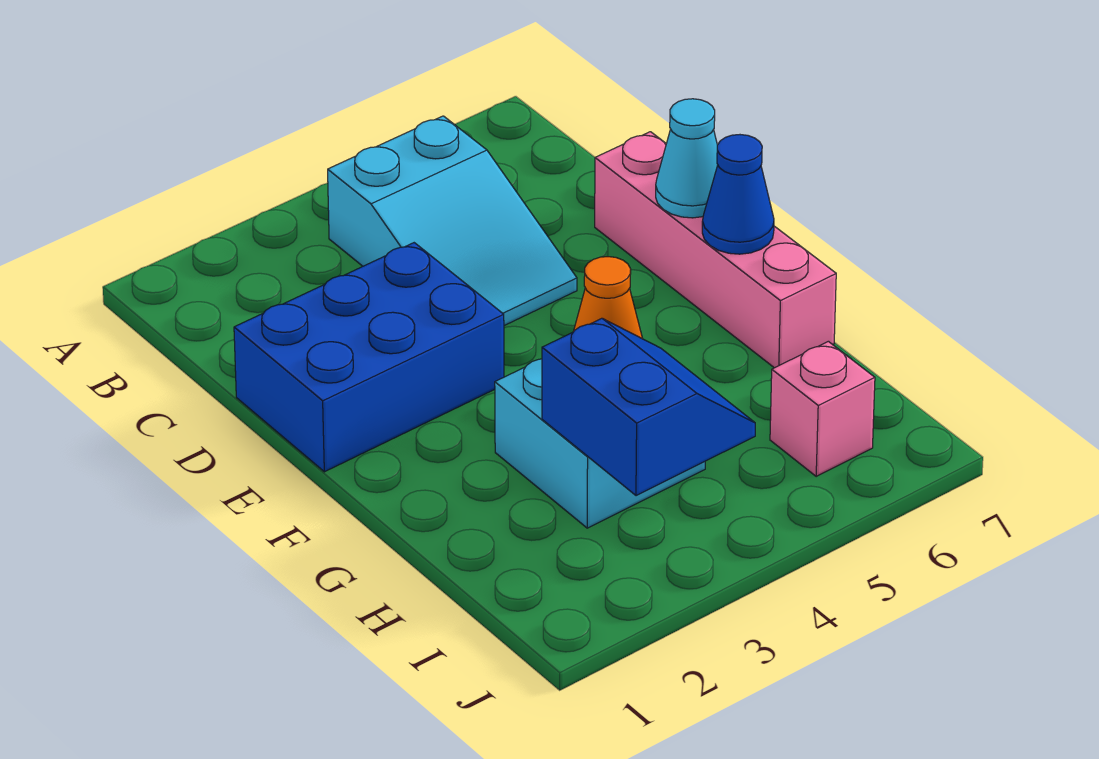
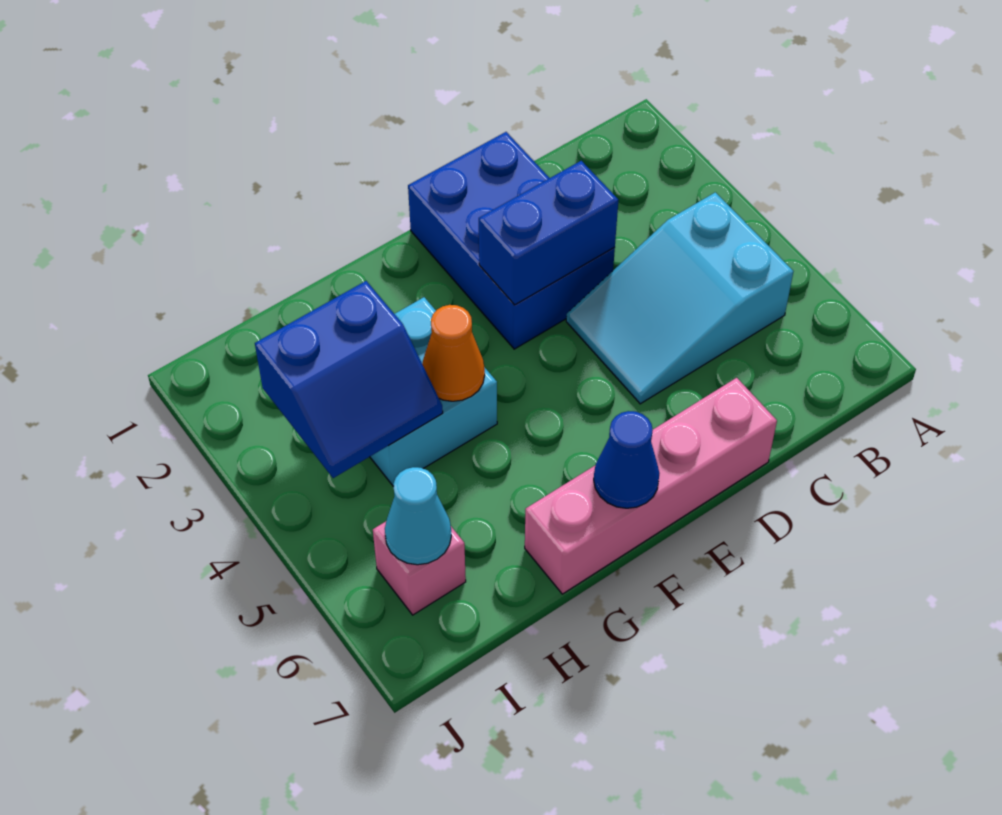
none -> blue brick D3:E3 level 2
cyan cone E7 level 2 -> cyan cone I6 level 2

